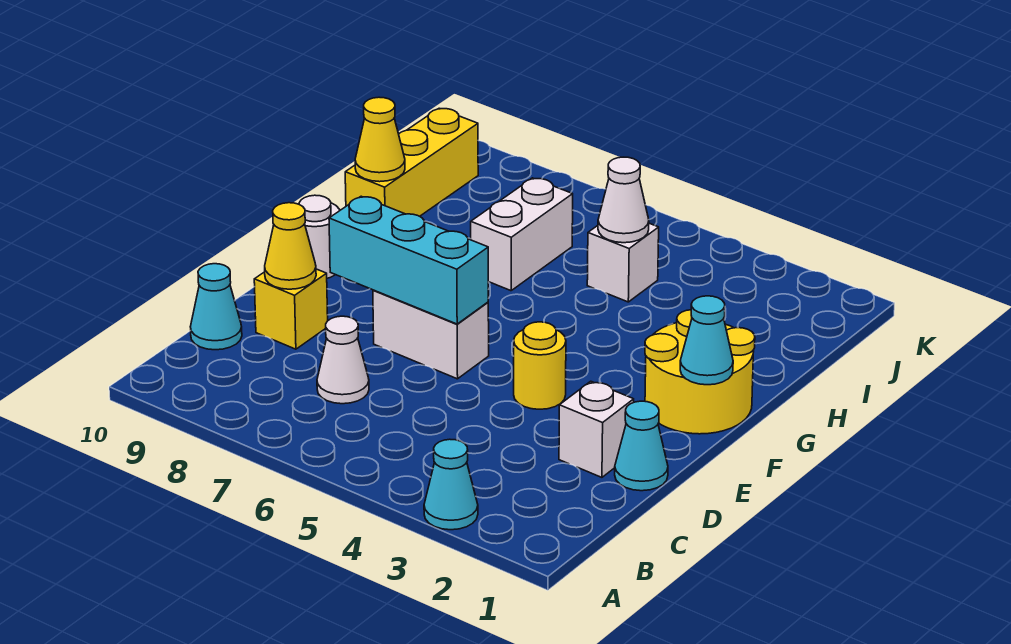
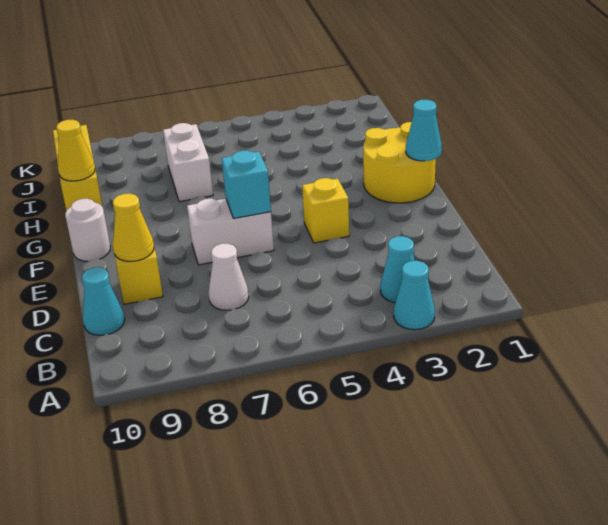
cyan cone D1 level 1 -> cyan cone B3 level 1
white brick D2 level 1 -> none
yellow round brick E4 level 1 -> yellow brick E4 level 1
cyan brick E6:E8 level 2 -> cyan brick E6 level 2
white brick I5 level 1 -> none
white cone I5 level 2 -> none

